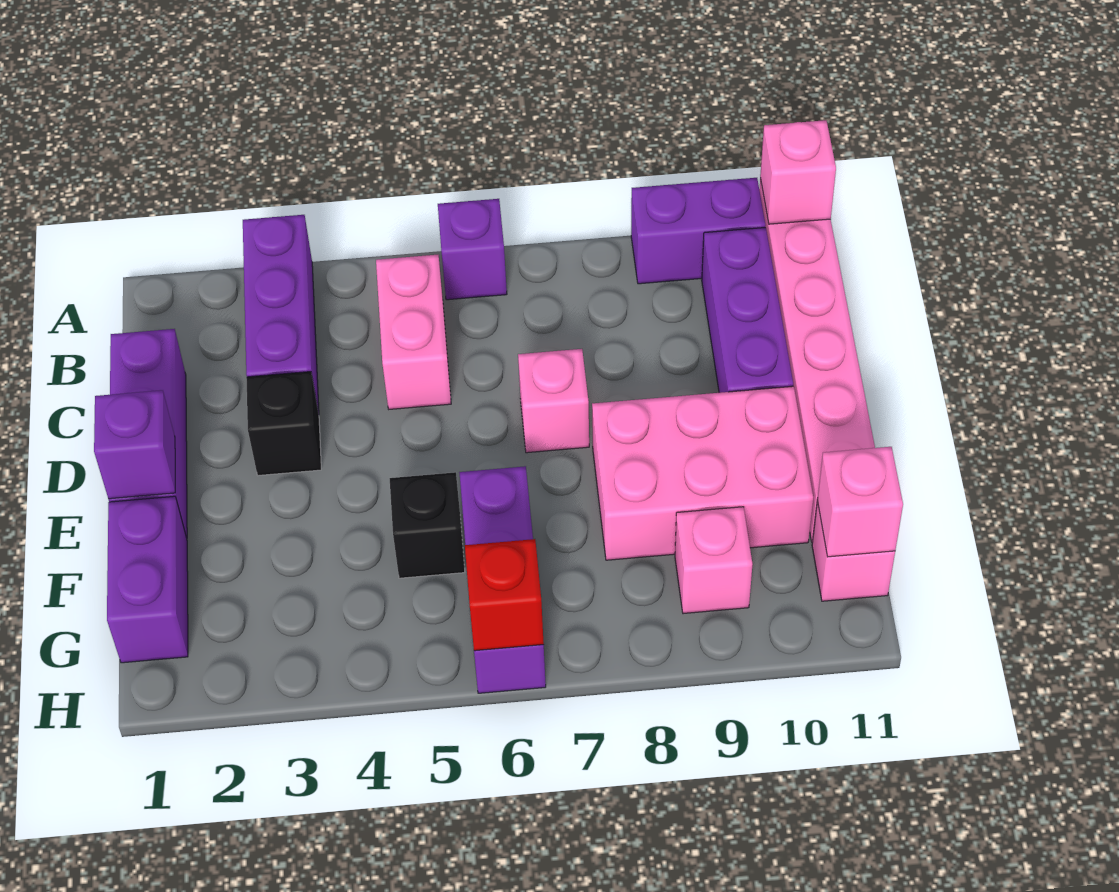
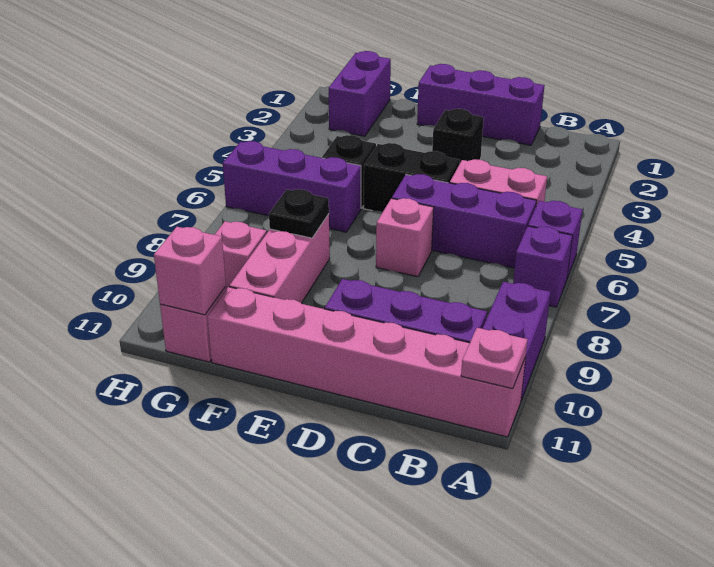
purple brick A3:C3 level 1 -> purple brick B6:D6 level 1
pink brick A11 level 2 -> pink plate A11 level 2
none -> black brick D5:E5 level 1
purple brick E1 level 2 -> purple brick A7 level 1
pink brick E8:F10 level 1 -> pink brick F8:F10 level 1
purple brick F1:G1 level 1 -> purple brick G1:G2 level 1
none -> black plate F8 level 2
red brick H6 level 2 -> none

